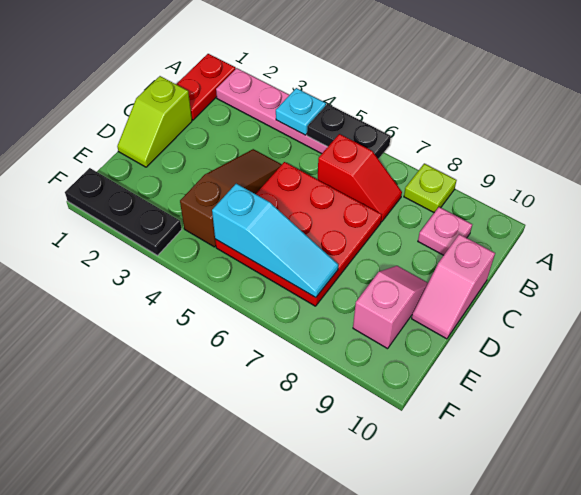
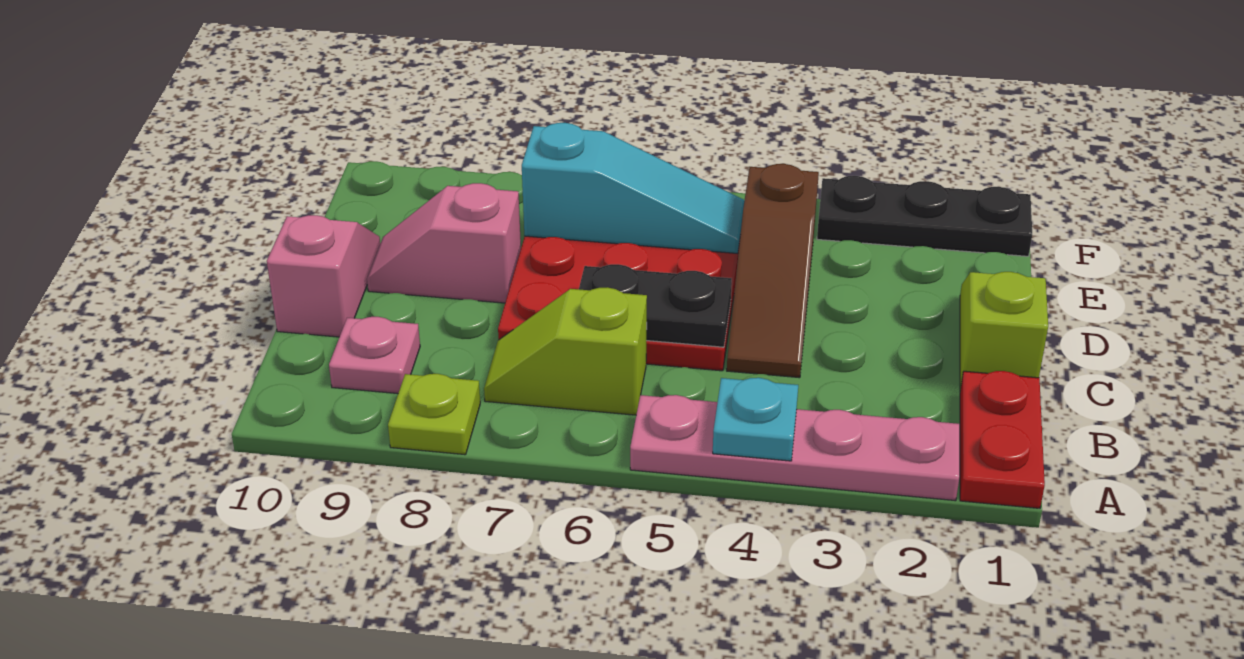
black plate A5:A6 level 2 -> black plate C5:C6 level 2
red slope B6:B7 level 1 top 6 -> lime slope B6:B7 level 1 top 6
pink slope D9:E9 level 1 top E -> pink slope D8:D9 level 1 top 8
cyan slope E5:E7 level 2 top 5 -> cyan slope E5:E7 level 2 top 7

